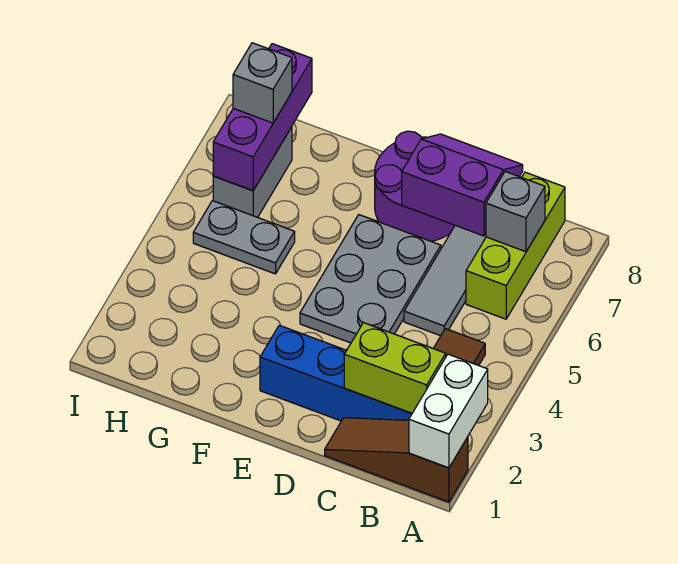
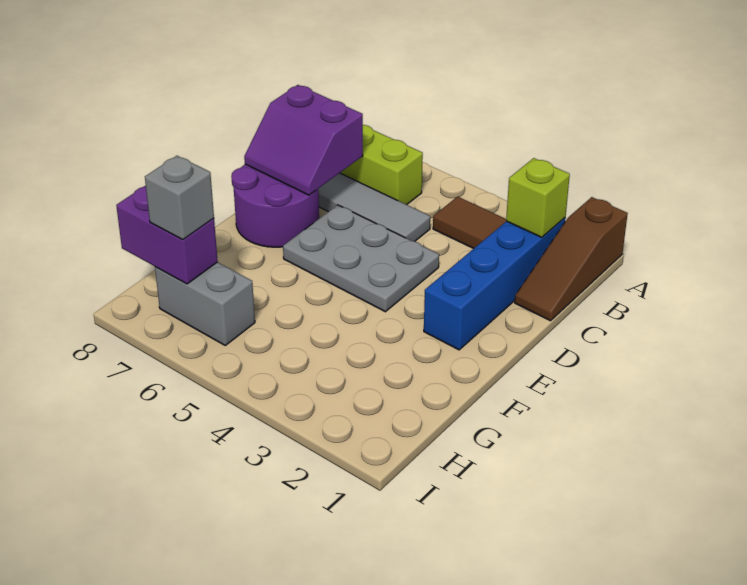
white brick A1:A2 level 2 -> none
lime brick B2:C2 level 2 -> lime brick B2 level 2
grey brick B7 level 2 -> none
purple slope C7:D8 level 2 top 7 -> purple slope C7:D8 level 2 top C
grey plate G5:H5 level 1 -> none
purple brick H6:H8 level 2 -> purple brick H7:H8 level 2

